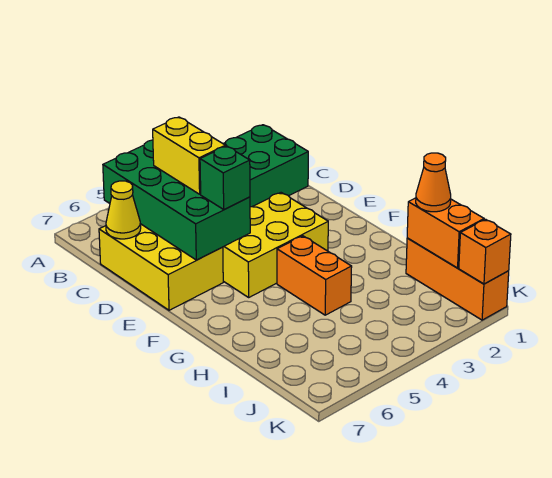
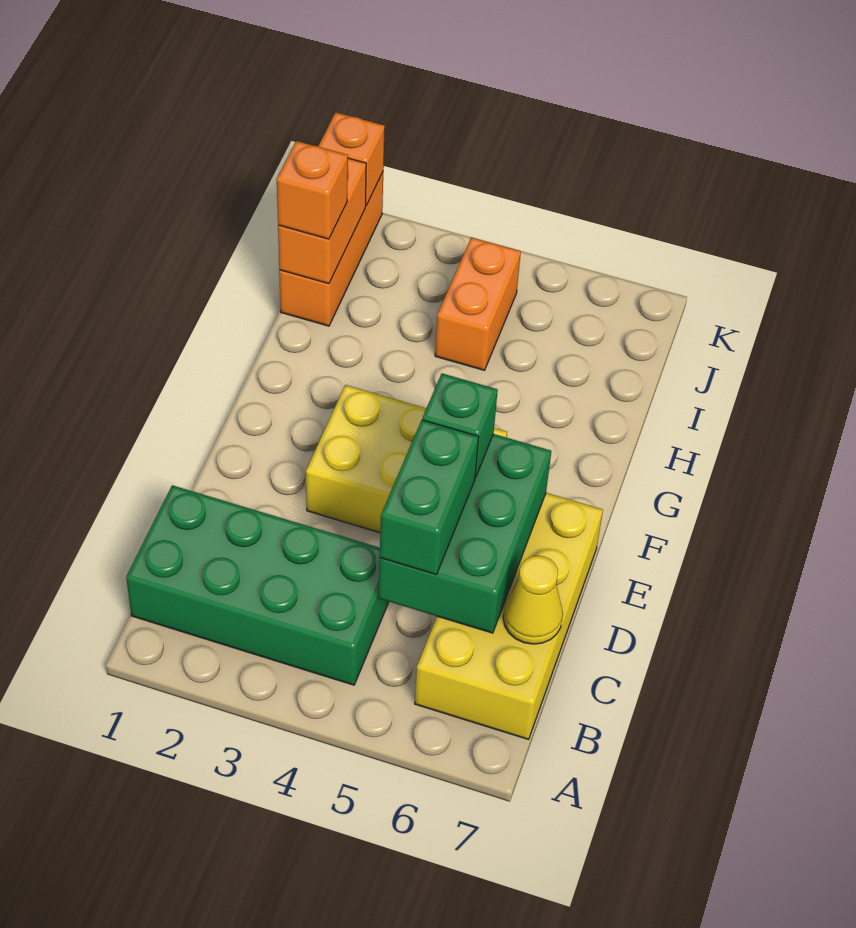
green brick B5:E6 level 2 -> green brick C5:E6 level 2
yellow brick C5:D5 level 3 -> green brick C5:D5 level 3
yellow brick C6:E7 level 1 -> yellow brick B6:E7 level 1
orange brick G4:H4 level 1 -> orange brick I4:J4 level 1
orange cone I1 level 3 -> orange brick I1 level 3

